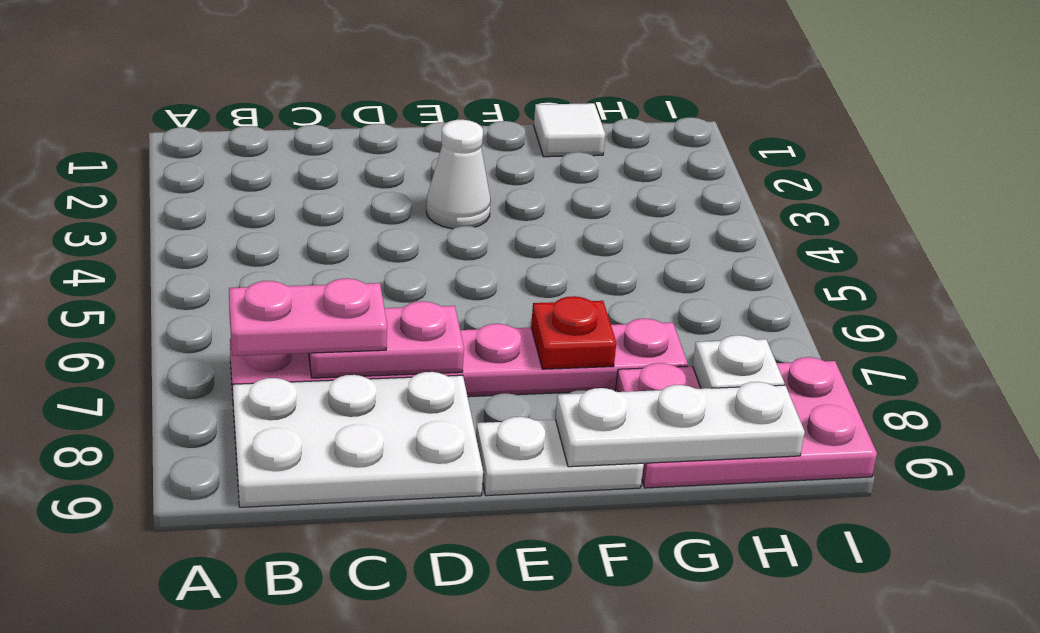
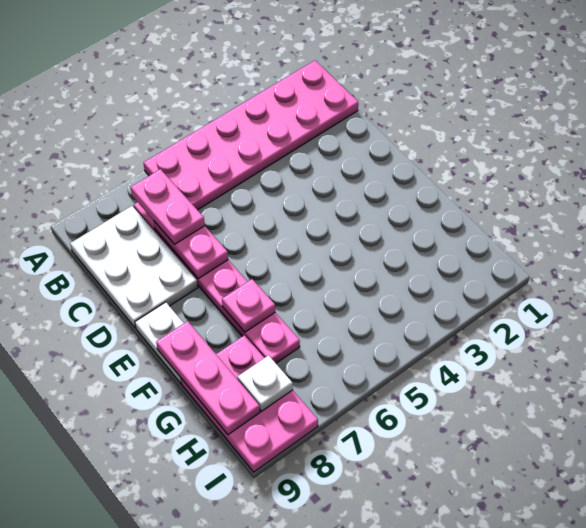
none -> pink plate A1:B6 level 1
white cone E3 level 1 -> none
red plate F7 level 2 -> pink plate F7 level 2
white plate F9:H9 level 2 -> pink plate F9:H9 level 2
white tile G1 level 1 -> none

